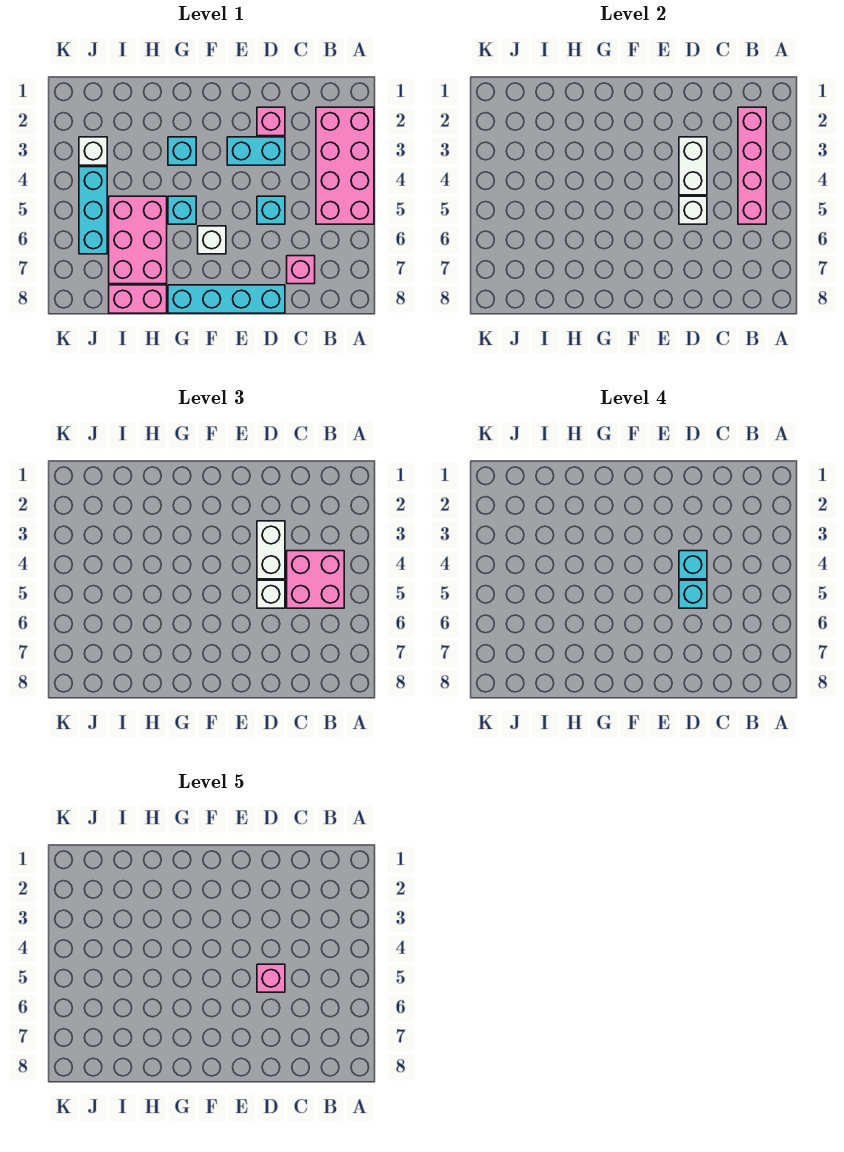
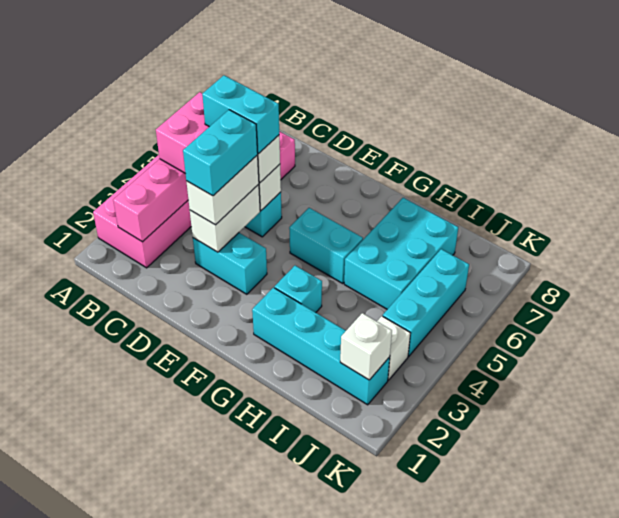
pink brick D2 level 1 -> none
cyan brick D4 level 4 -> cyan brick D3:D4 level 4
cyan brick D5 level 4 -> cyan brick C5:D5 level 4
pink brick D5 level 5 -> none
cyan brick D8:G8 level 1 -> cyan brick G2:J2 level 1
white brick F6 level 1 -> white brick J2 level 2
cyan brick G5 level 1 -> cyan brick F5:G5 level 1
pink brick H5:I7 level 1 -> cyan brick H5:I7 level 1
pink brick H8:I8 level 1 -> none

